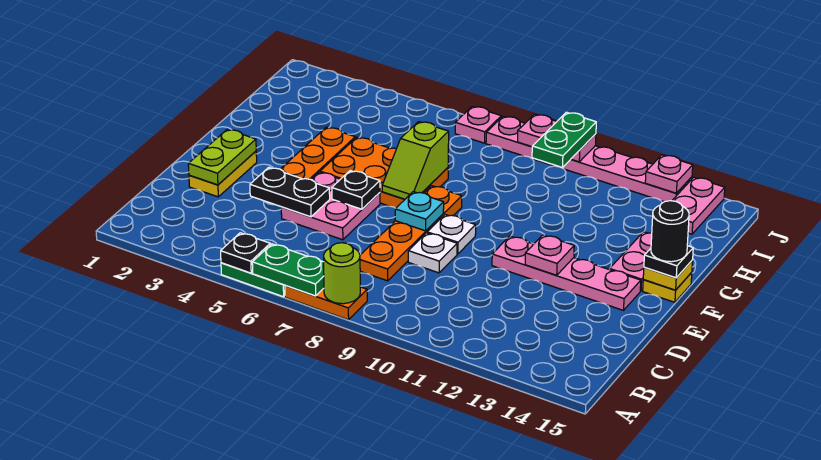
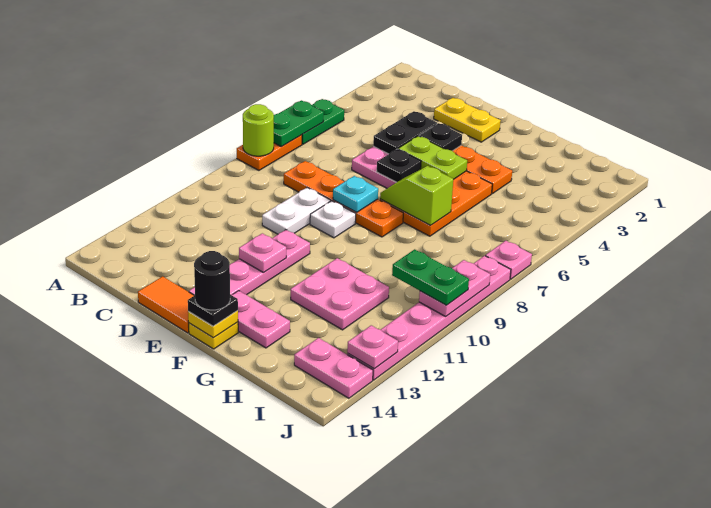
black plate A5 level 2 -> black plate E4 level 2
lime plate D2:E2 level 2 -> lime plate E5:F5 level 2
white plate D9 level 1 -> white plate D9:D10 level 1
none -> orange tile D15:E15 level 1
none -> pink plate G11:H12 level 1

